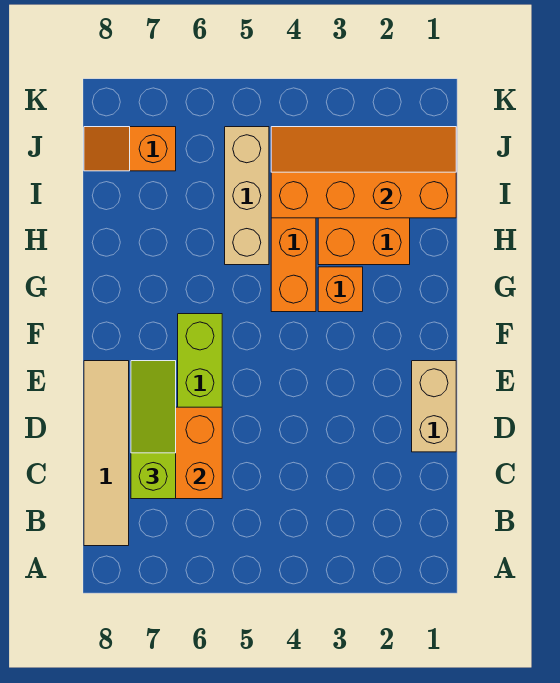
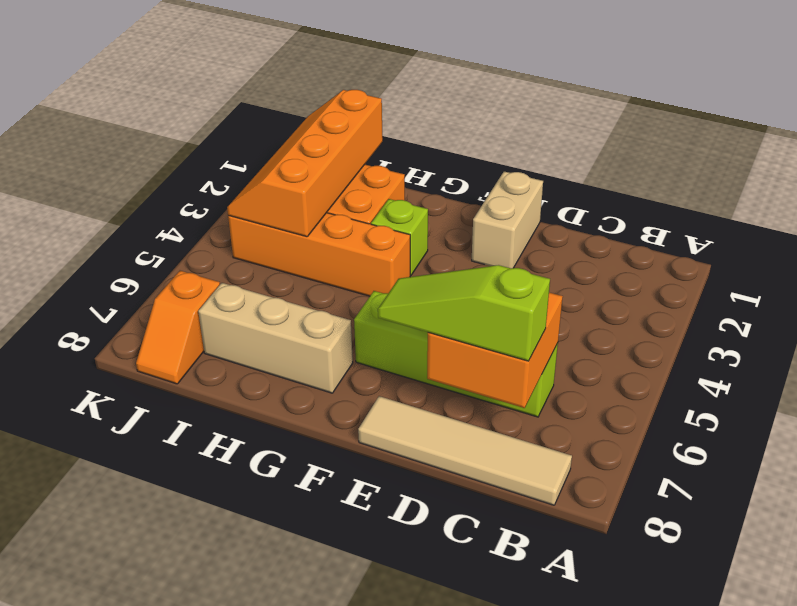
tan brick D1:E1 level 1 -> tan brick E1:E2 level 1
orange brick G3 level 1 -> lime brick G3 level 1
tan brick H5:J5 level 1 -> tan brick G7:I7 level 1

